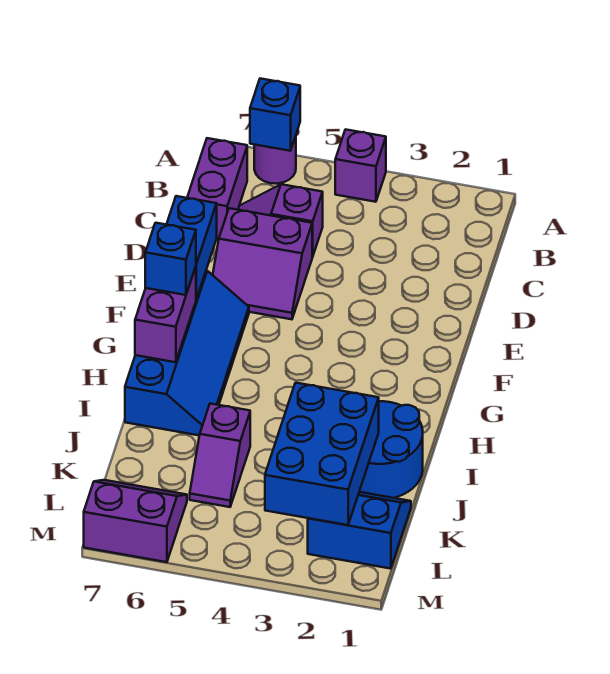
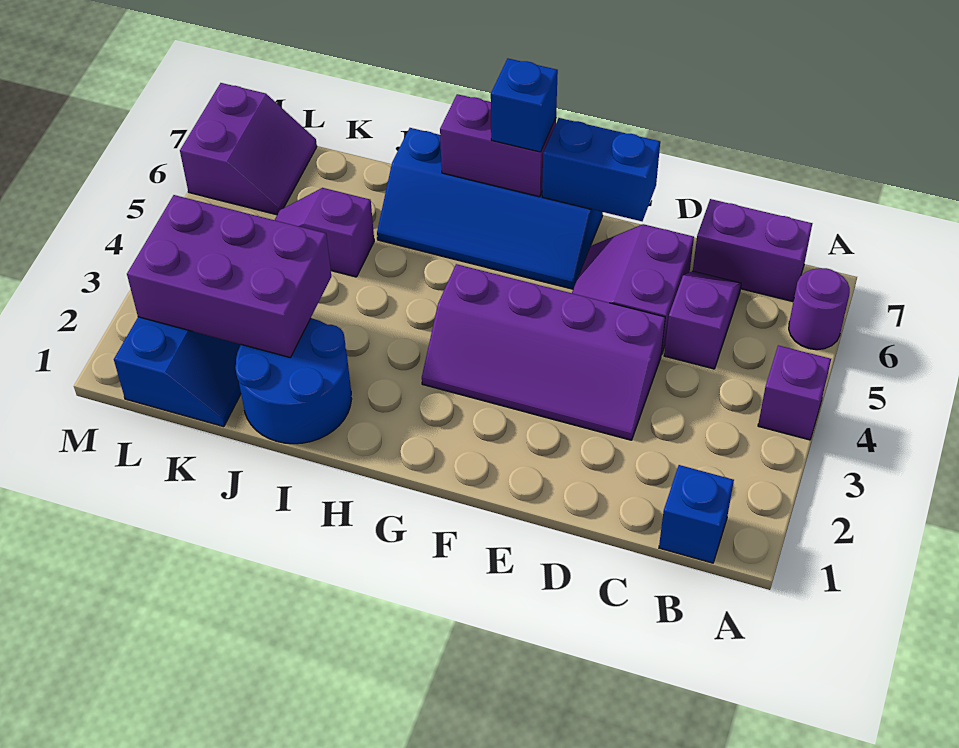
blue brick A6 level 2 -> blue brick B1 level 1
none -> purple slope D3:G4 level 1 top 4
blue brick J2:L3 level 2 -> purple brick J2:L3 level 2

